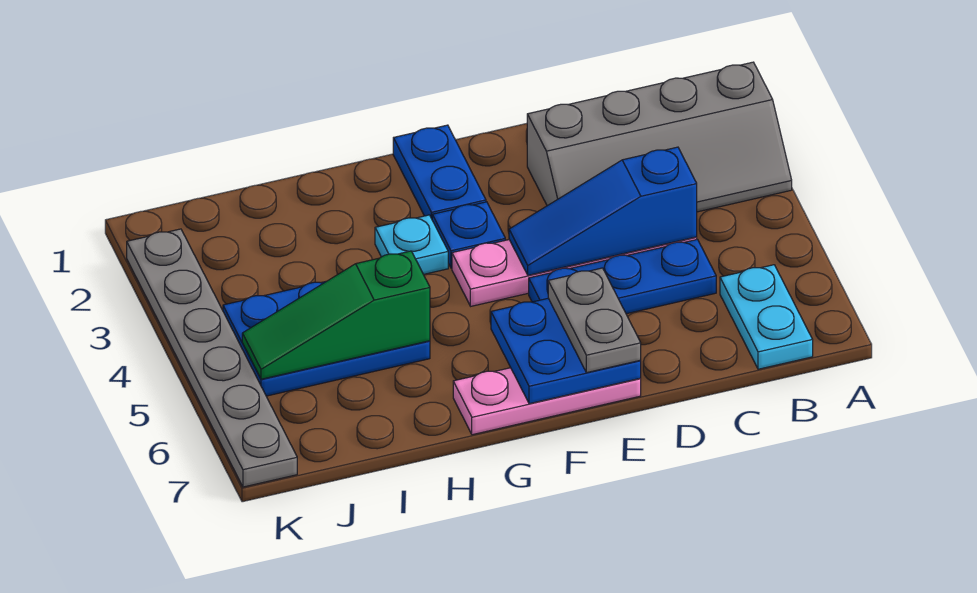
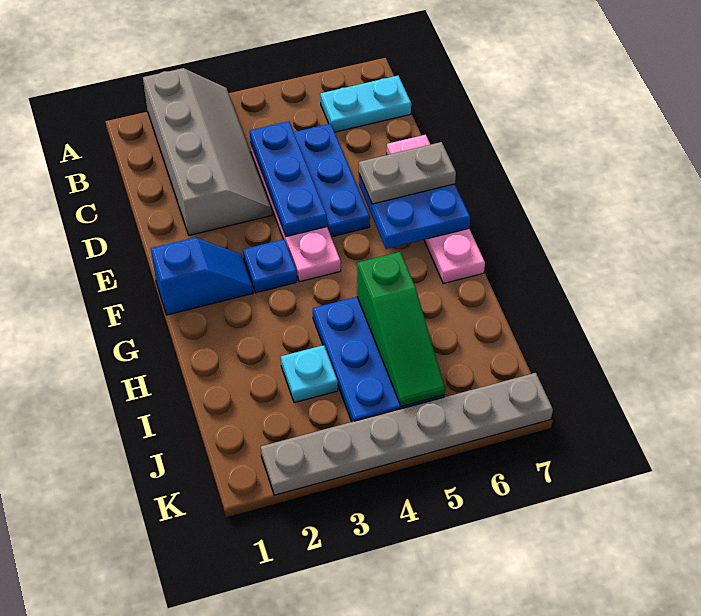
blue slope C4:E4 level 2 top C -> blue plate C4:E4 level 2
pink plate E7:G7 level 1 -> pink plate D7:G7 level 1
blue plate F1:F2 level 1 -> blue slope F1:F2 level 1 top 1
cyan plate G3 level 1 -> cyan plate I3 level 1

